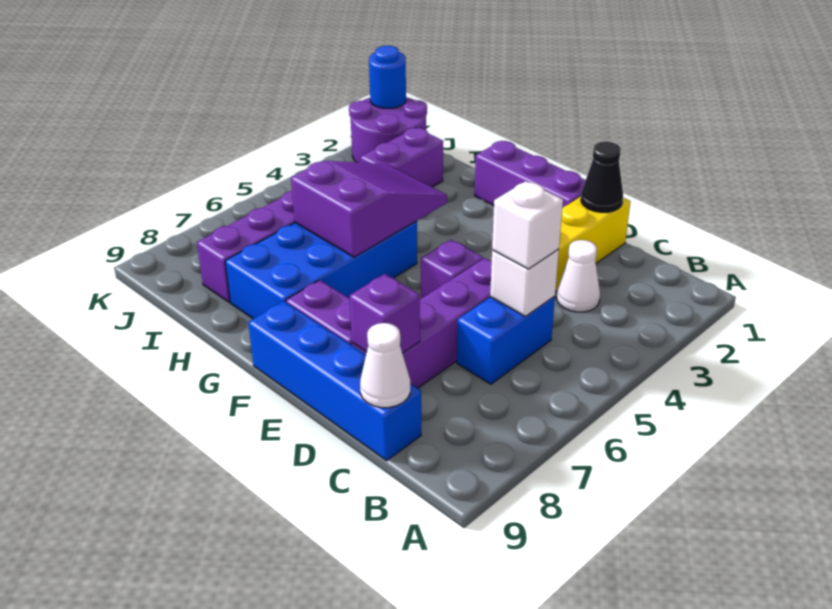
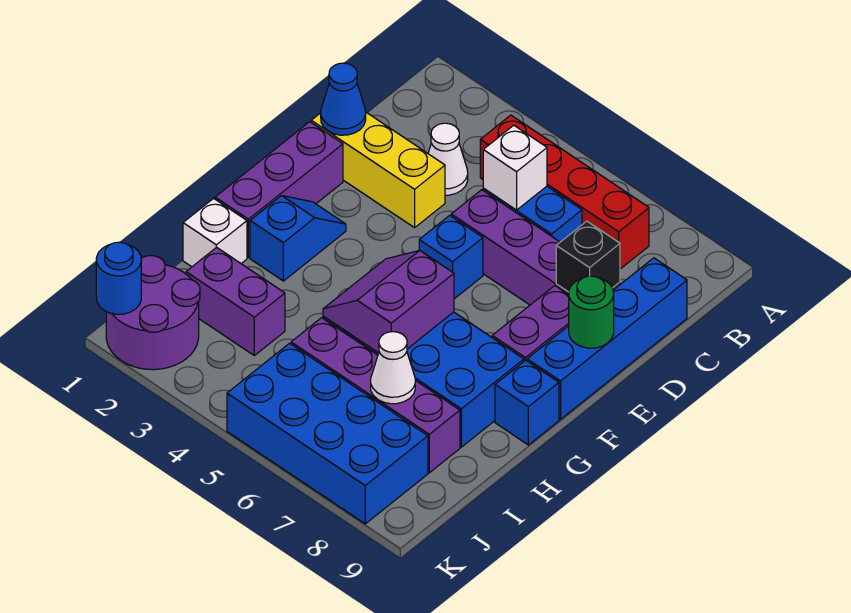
none -> red brick B4:B7 level 1
white brick C5 level 3 -> white brick H1 level 1
white cone C9 level 2 -> white cone I7 level 2
black cone D1 level 2 -> blue cone D1 level 2
purple brick D8 level 2 -> black brick D8 level 2
purple brick E5 level 1 -> blue brick E5 level 1
none -> green round brick E9 level 2
none -> blue slope F2:G2 level 1 top G
purple slope G4:H6 level 2 top 6 -> purple slope G5:H6 level 2 top 6
none -> blue brick G9 level 1
none -> blue brick J5:K8 level 1

